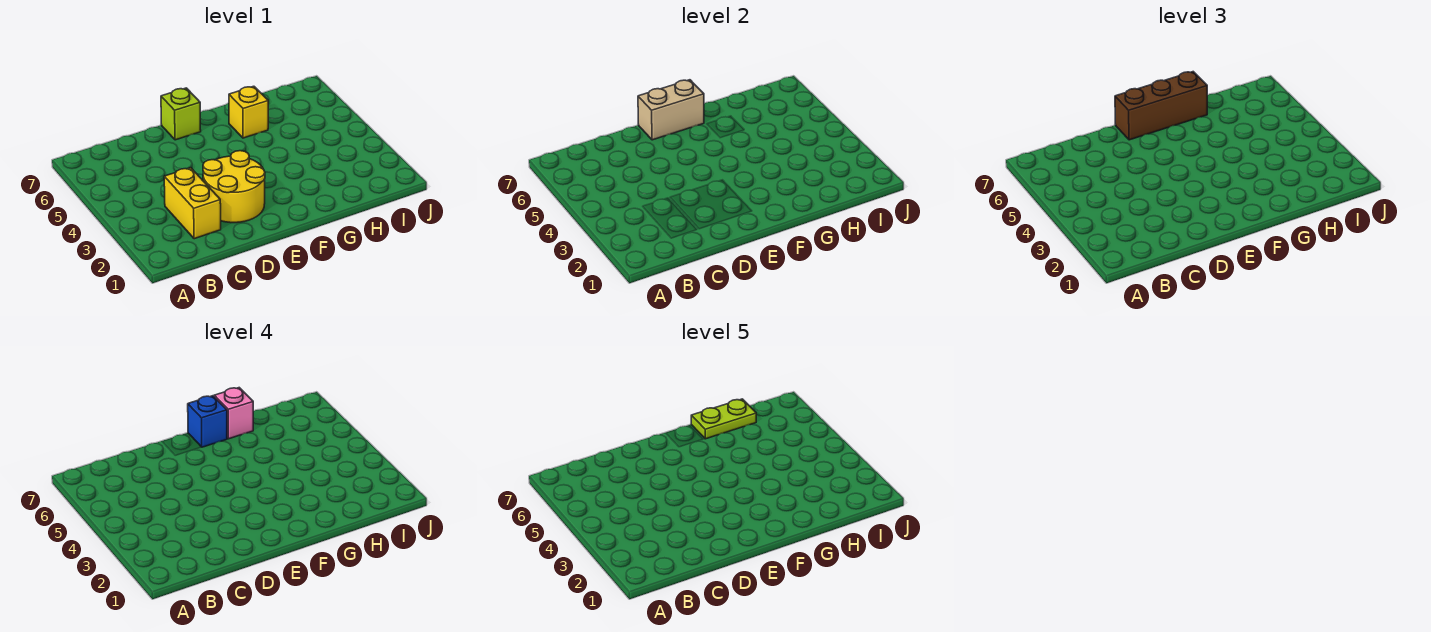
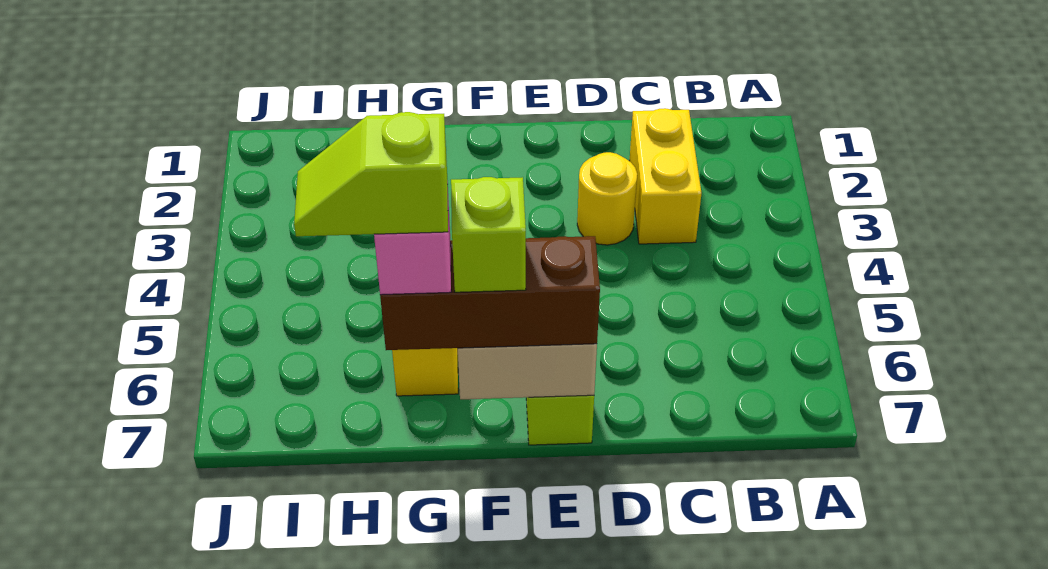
yellow round brick D2:E3 level 1 -> yellow round brick D3 level 1
blue brick F7 level 4 -> lime brick F7 level 4
lime plate G7:H7 level 5 -> lime slope G7:H7 level 5 top G

